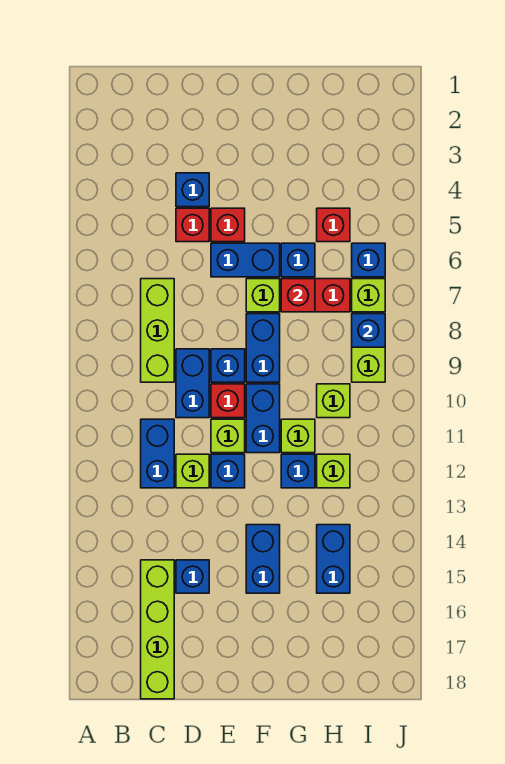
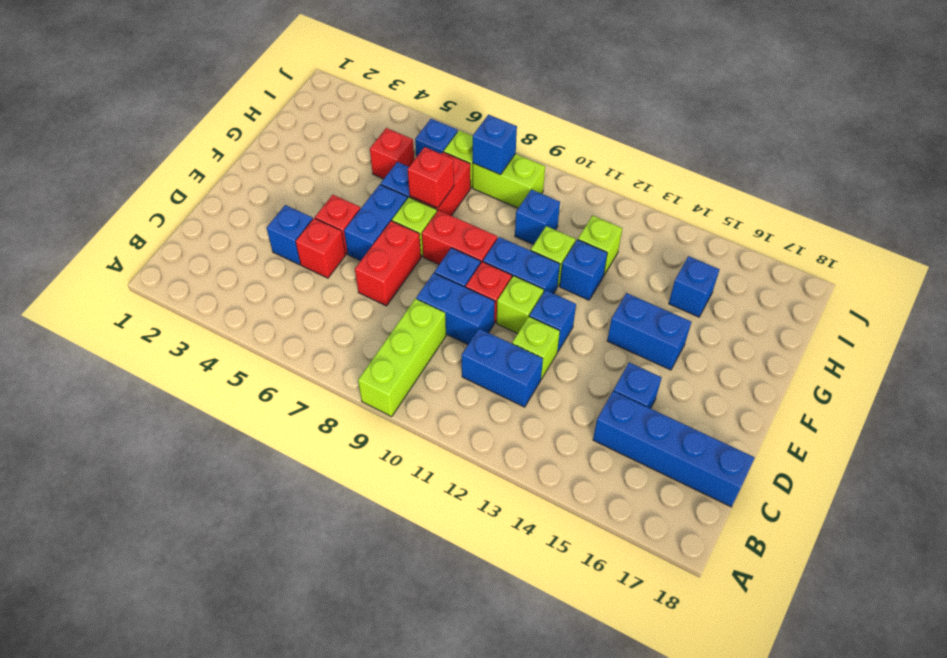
lime brick C7:C9 level 1 -> lime brick A9:C9 level 1
lime brick C15:C18 level 1 -> blue brick C15:C18 level 1
none -> red brick D7:E7 level 1
blue brick F8:F9 level 1 -> red brick F8:F9 level 1
lime brick H10 level 1 -> blue brick H10 level 1
blue brick H14:H15 level 1 -> blue brick H15 level 1

